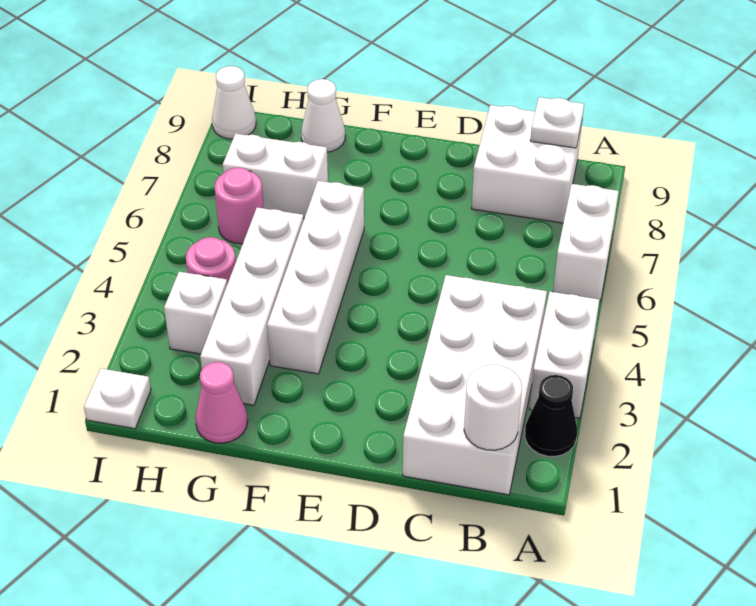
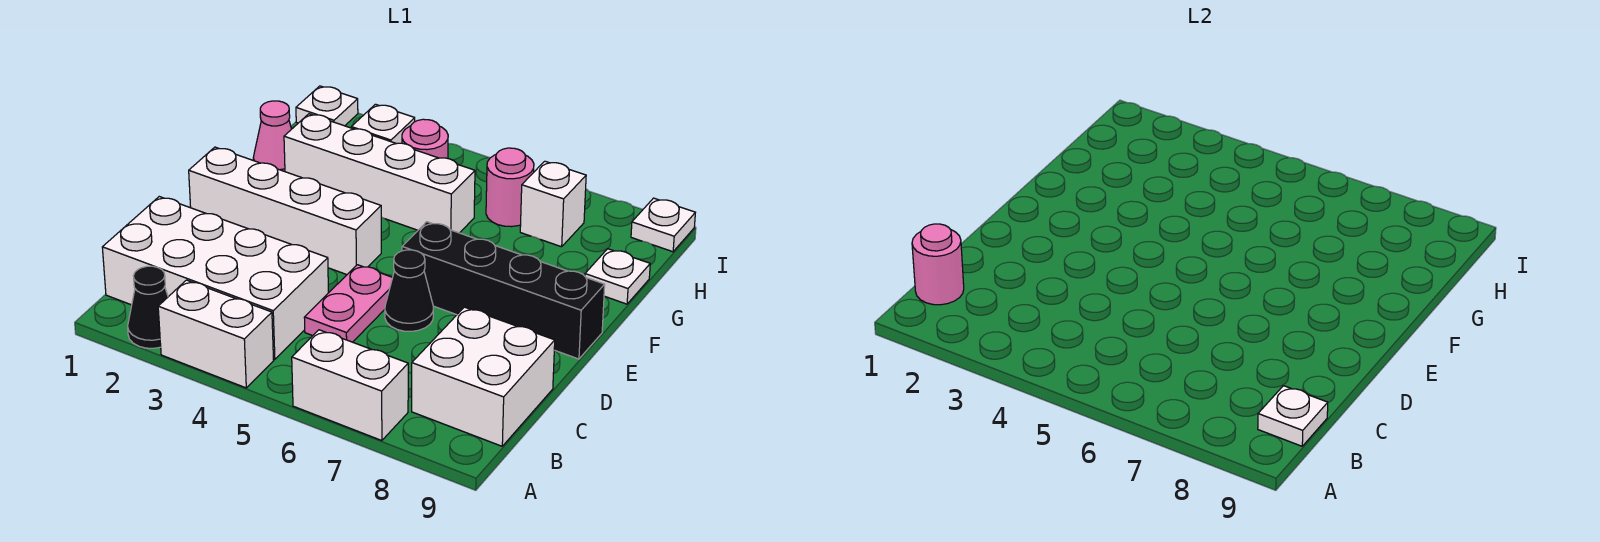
white round brick B1 level 2 -> pink round brick B1 level 2
none -> pink plate C5:D5 level 1
none -> black cone D6 level 1
none -> black brick E6:E9 level 1
white brick F3:F6 level 1 -> white brick E1:E4 level 1
white brick G7:H7 level 1 -> white brick H7 level 1
white cone G9 level 1 -> white plate G9 level 1
white cone I9 level 1 -> white plate I9 level 1

